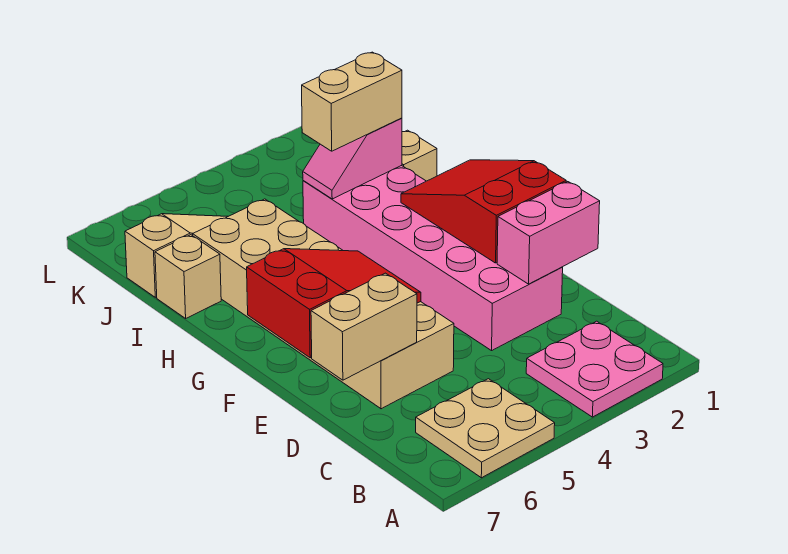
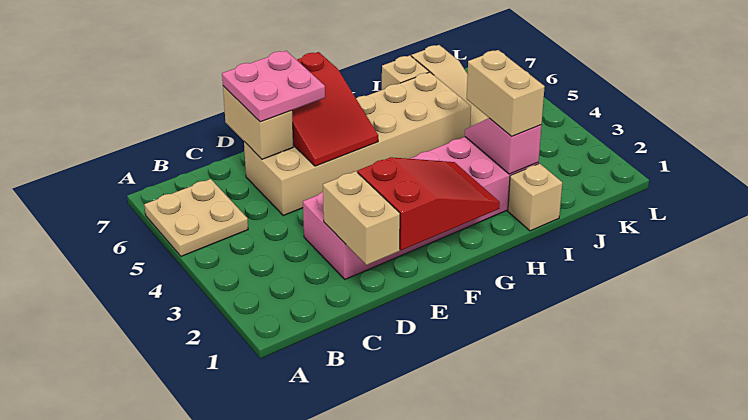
pink plate A2:B3 level 1 -> pink plate D6:E7 level 3
pink brick D1:D2 level 2 -> tan brick D1:D2 level 2

